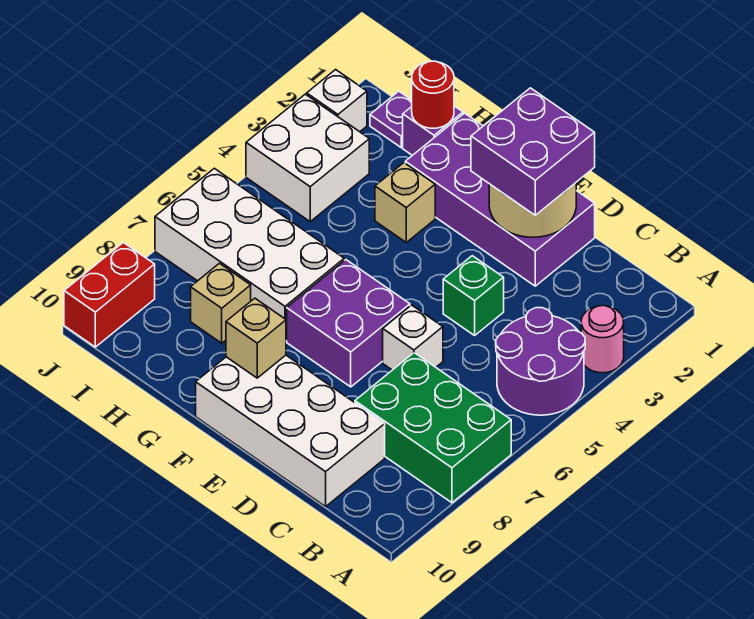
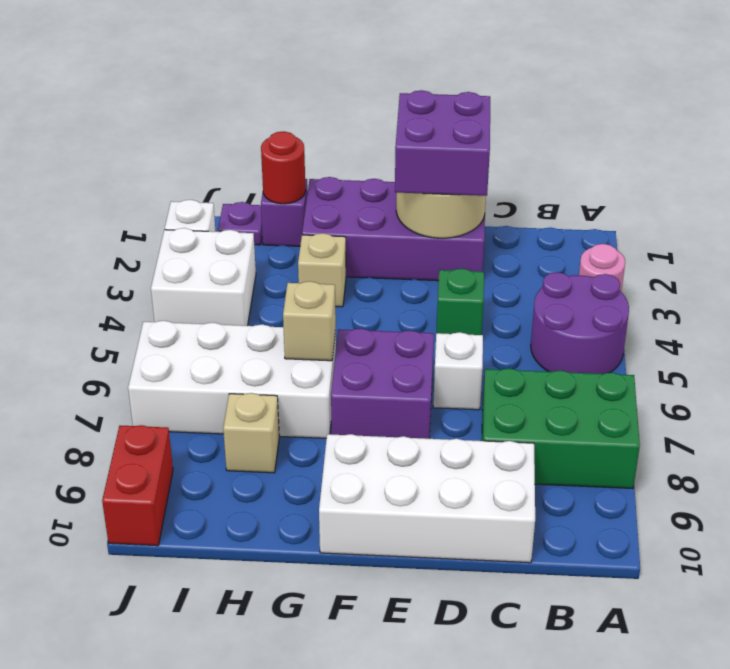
tan brick F9 level 2 -> tan brick G6 level 2

